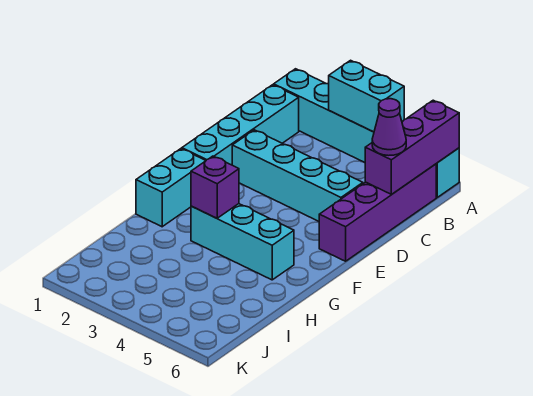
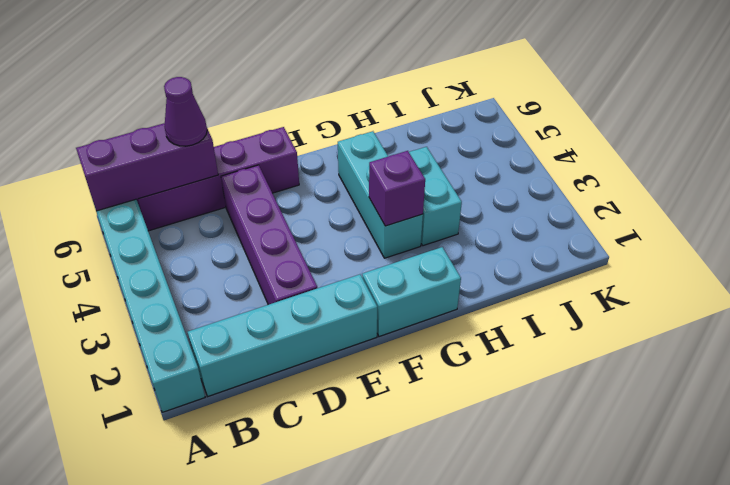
cyan brick A3:A4 level 2 -> cyan brick H3:H4 level 1
cyan brick D2:D5 level 1 -> purple brick D2:D5 level 1

